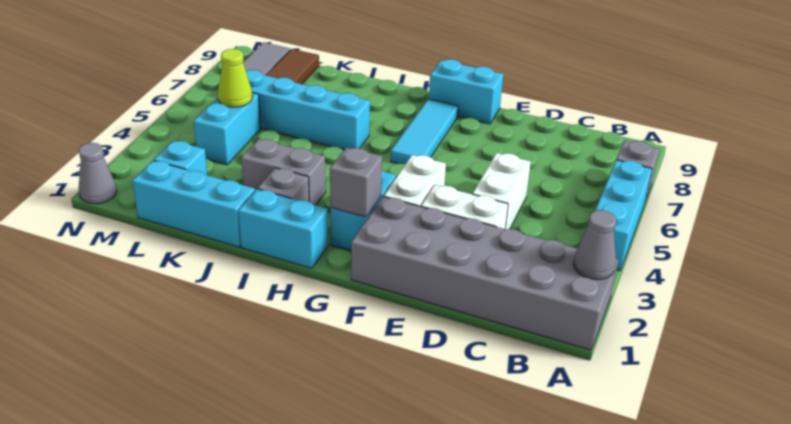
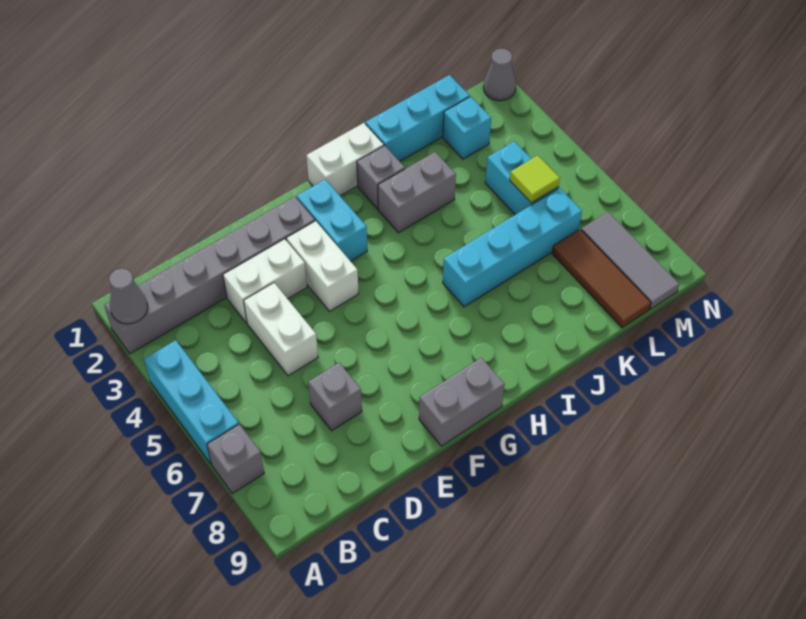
grey brick A1:F2 level 1 -> grey brick A2:F2 level 1
cyan brick F9:G9 level 1 -> grey brick F9:G9 level 1
grey brick G2 level 2 -> grey brick D7 level 1
cyan tile G6:G8 level 1 -> none
cyan brick H1:I1 level 1 -> white brick H1:I1 level 1
lime cone L5 level 2 -> lime tile L5 level 2

